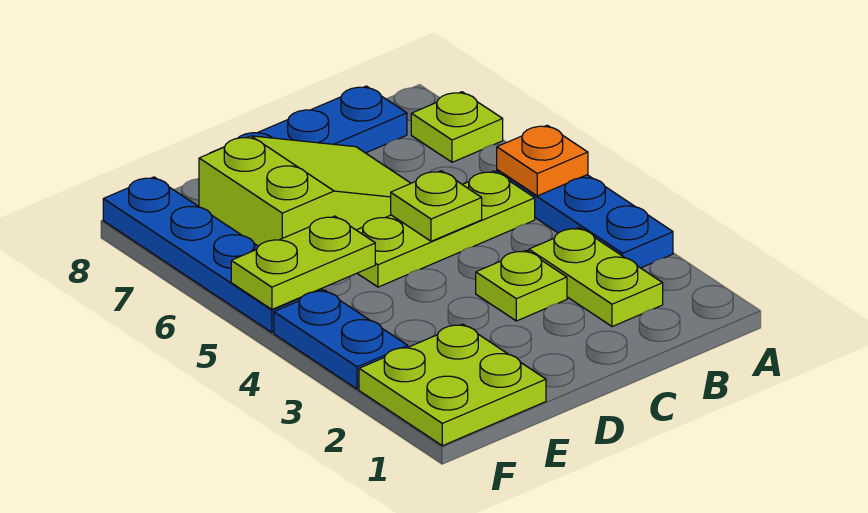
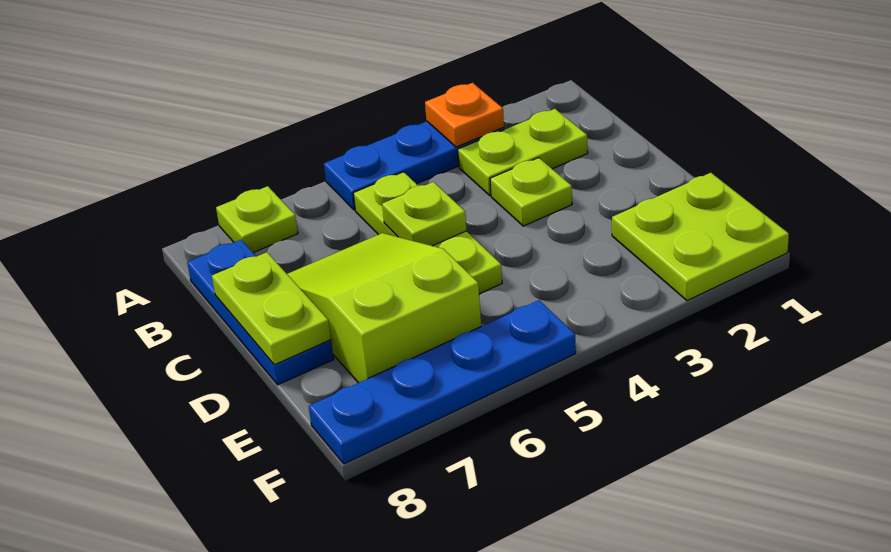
orange plate A5 level 2 -> orange plate A3 level 2
lime plate E5:F5 level 2 -> lime plate C8:D8 level 2
blue plate F3:F4 level 1 -> none

